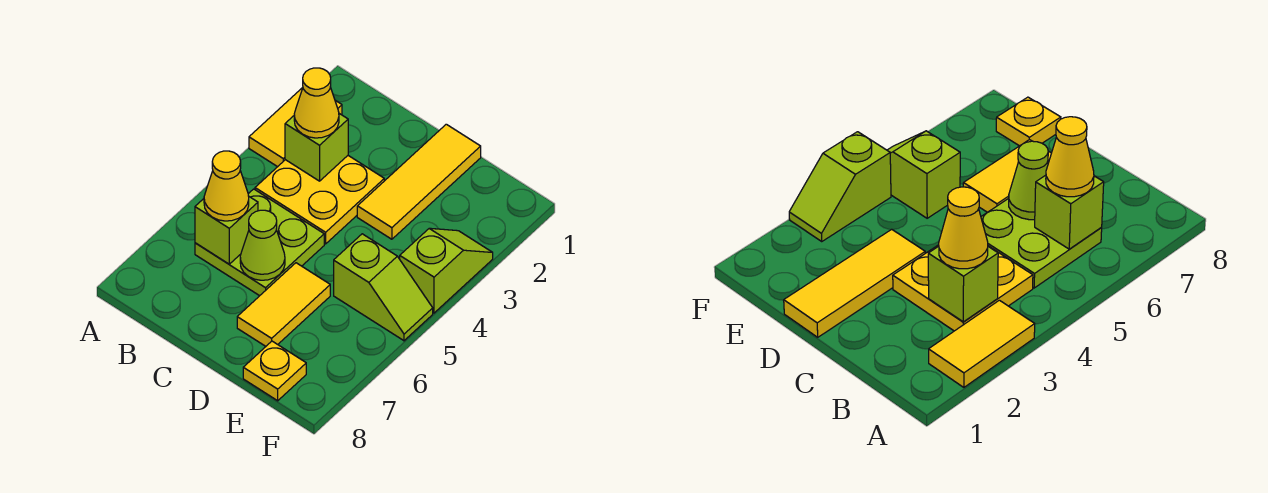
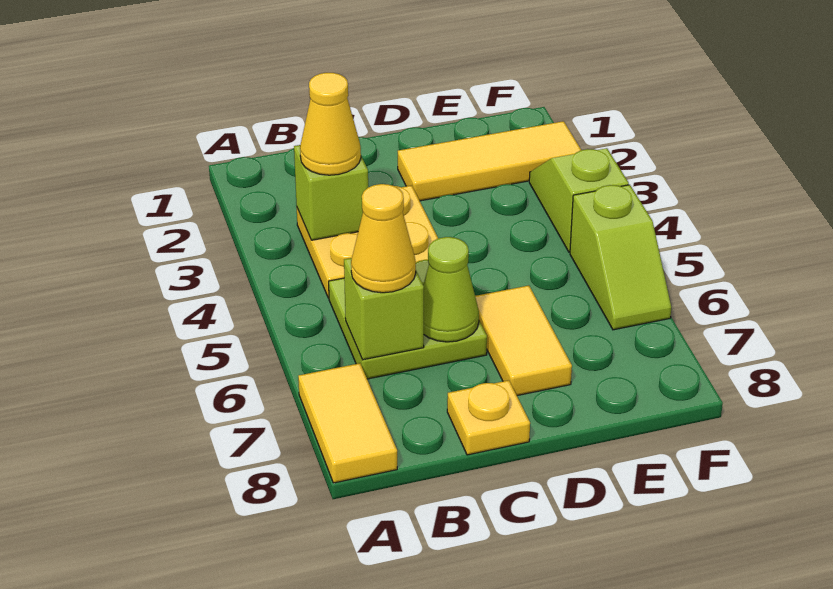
yellow tile A2:A3 level 1 -> yellow tile A7:A8 level 1
yellow tile D1:D3 level 1 -> yellow tile D2:F2 level 1
lime slope E5:F5 level 1 top E -> lime slope F5:F6 level 1 top 5
yellow plate E8 level 1 -> yellow plate C8 level 1

